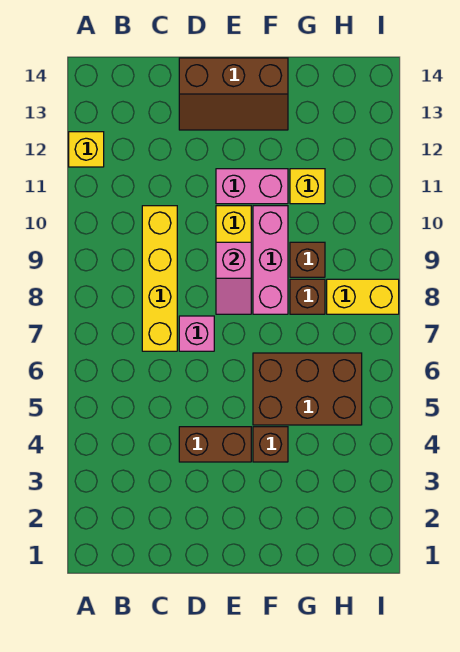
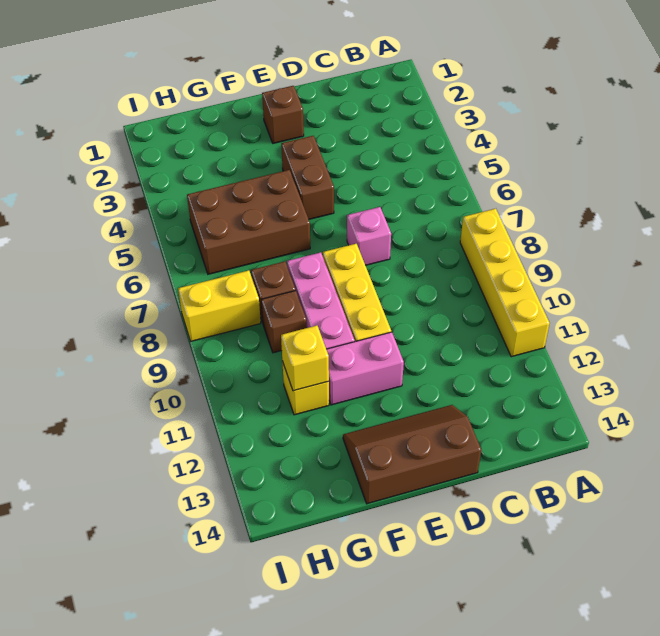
yellow brick A12 level 1 -> yellow brick G11 level 2
yellow brick C7:C10 level 1 -> yellow brick A8:A11 level 1
brown brick D4:E4 level 1 -> brown brick E4:E5 level 1
pink slope E8:E9 level 2 top 9 -> none
brown brick F4 level 1 -> brown brick E2 level 1

